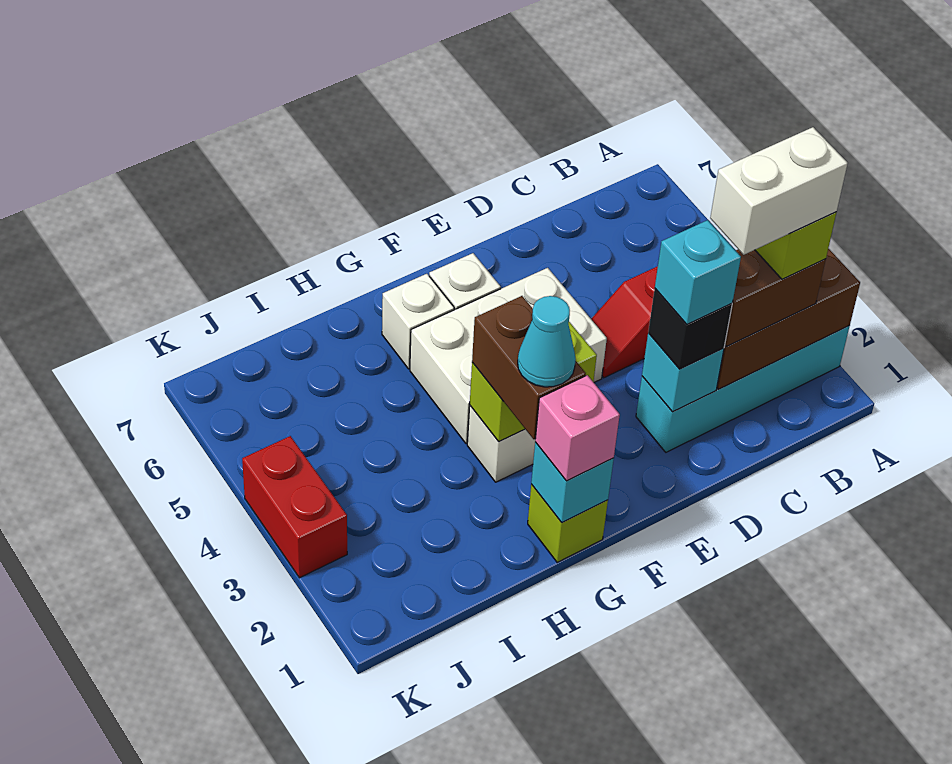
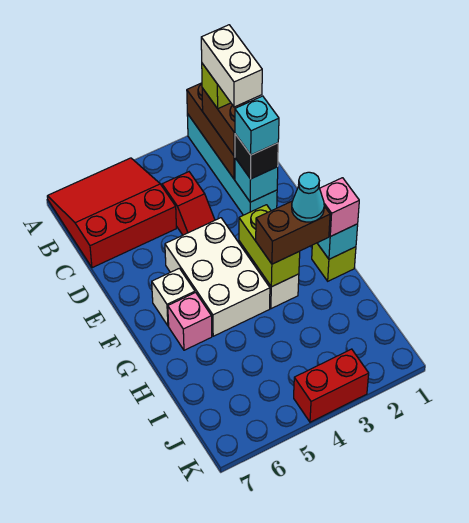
none -> red slope A5:C7 level 1 top C
white brick G6 level 1 -> pink brick G6 level 1

